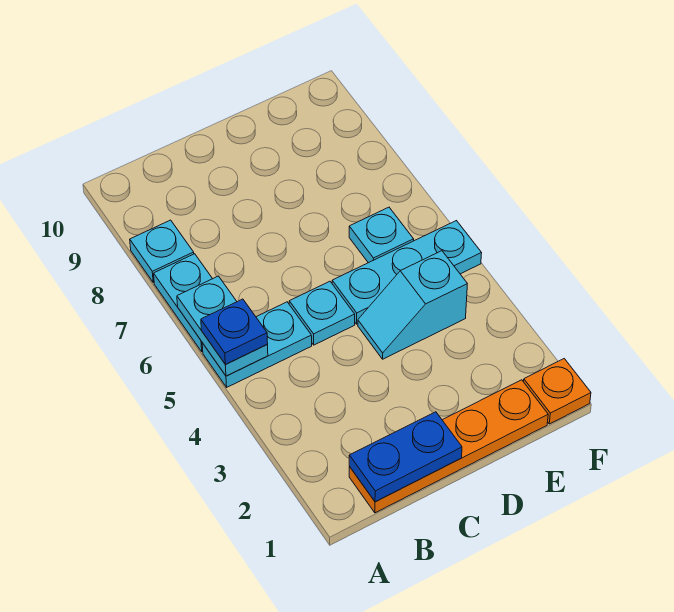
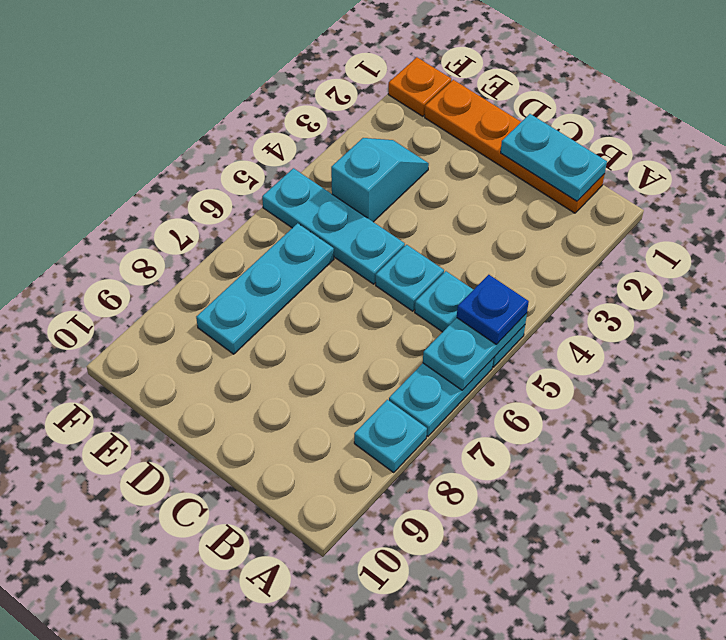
blue plate B1:C1 level 2 -> cyan plate B1:C1 level 2
cyan slope D4:E4 level 1 top E -> cyan slope E3:E4 level 1 top 4
cyan plate E6 level 1 -> cyan plate E6:E8 level 1

